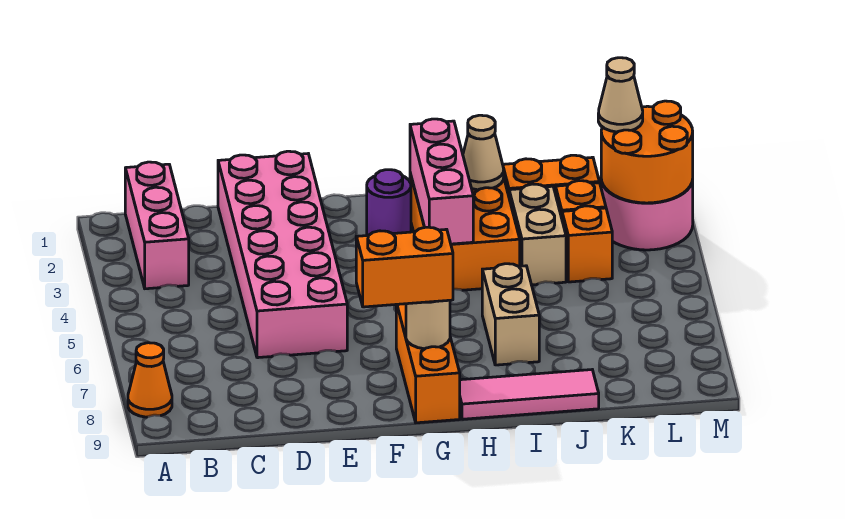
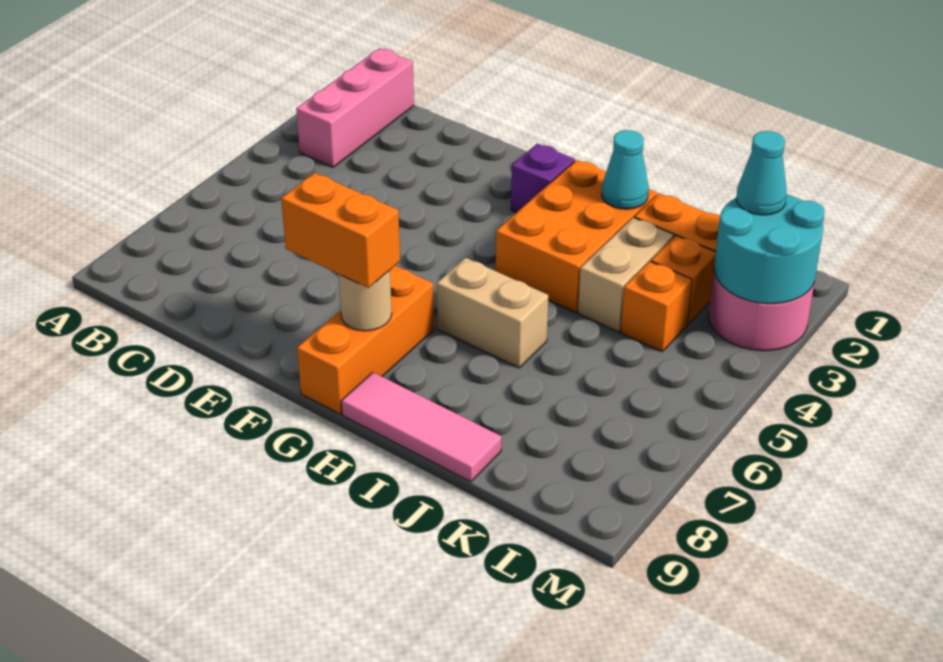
orange cone A8 level 1 -> none
pink brick D1:E6 level 1 -> none
purple round brick G2 level 1 -> purple brick G2 level 1
pink brick H2:H4 level 2 -> none
tan cone I2 level 2 -> cyan cone I2 level 2
tan brick I6:I7 level 1 -> tan brick H6:I6 level 1
orange round brick L2:M3 level 2 -> cyan round brick L2:M3 level 2
tan cone L2 level 3 -> cyan cone L2 level 3

